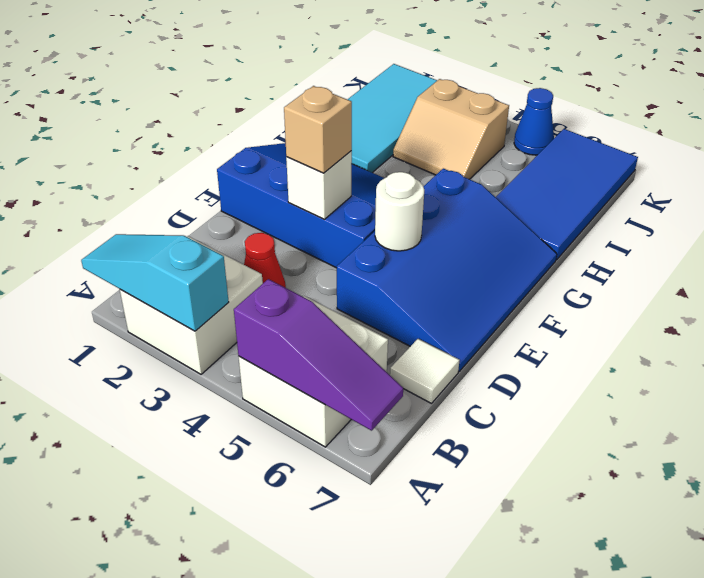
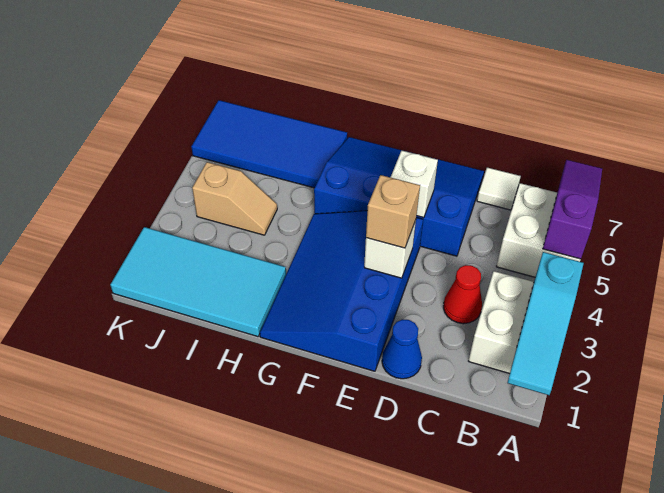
white round brick E5 level 2 -> white brick E5 level 2
tan slope I3:J4 level 1 top J -> tan slope I4:J4 level 1 top J
blue cone K5 level 1 -> blue cone D1 level 1

